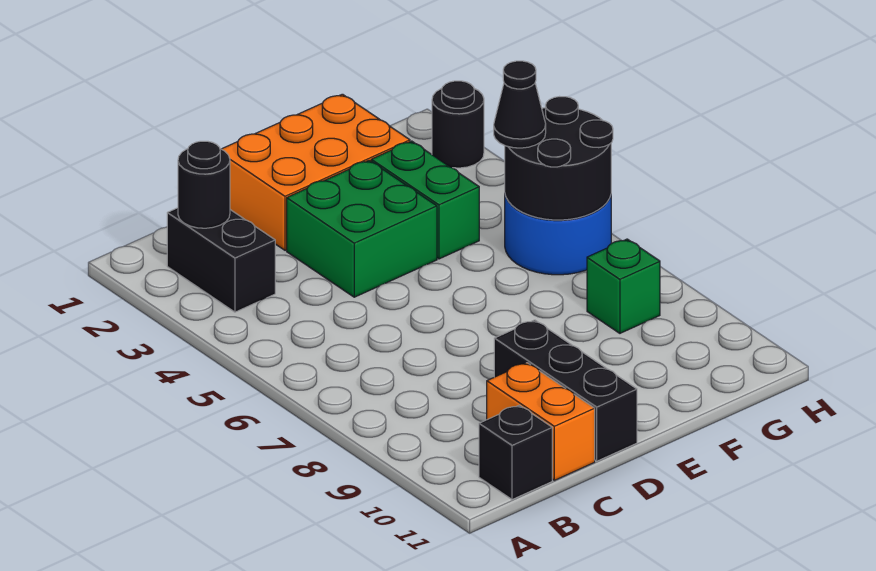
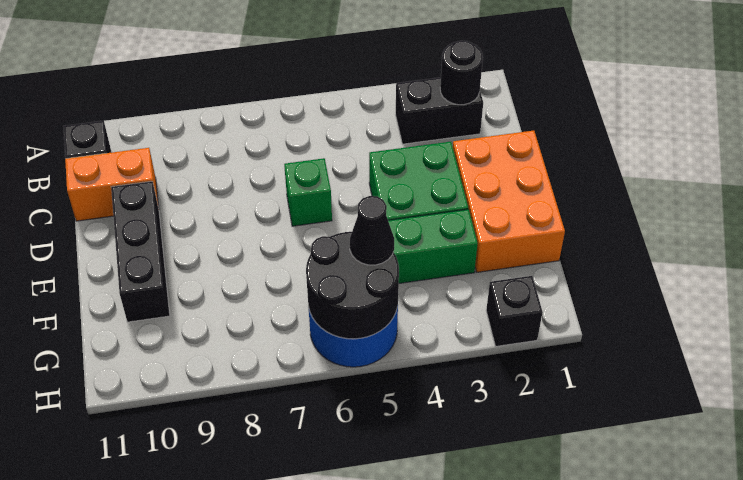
black brick D9:D11 level 1 -> black brick D10:F10 level 1
green brick G8 level 1 -> green brick D6 level 1
black round brick H2 level 1 -> black brick H2 level 1

